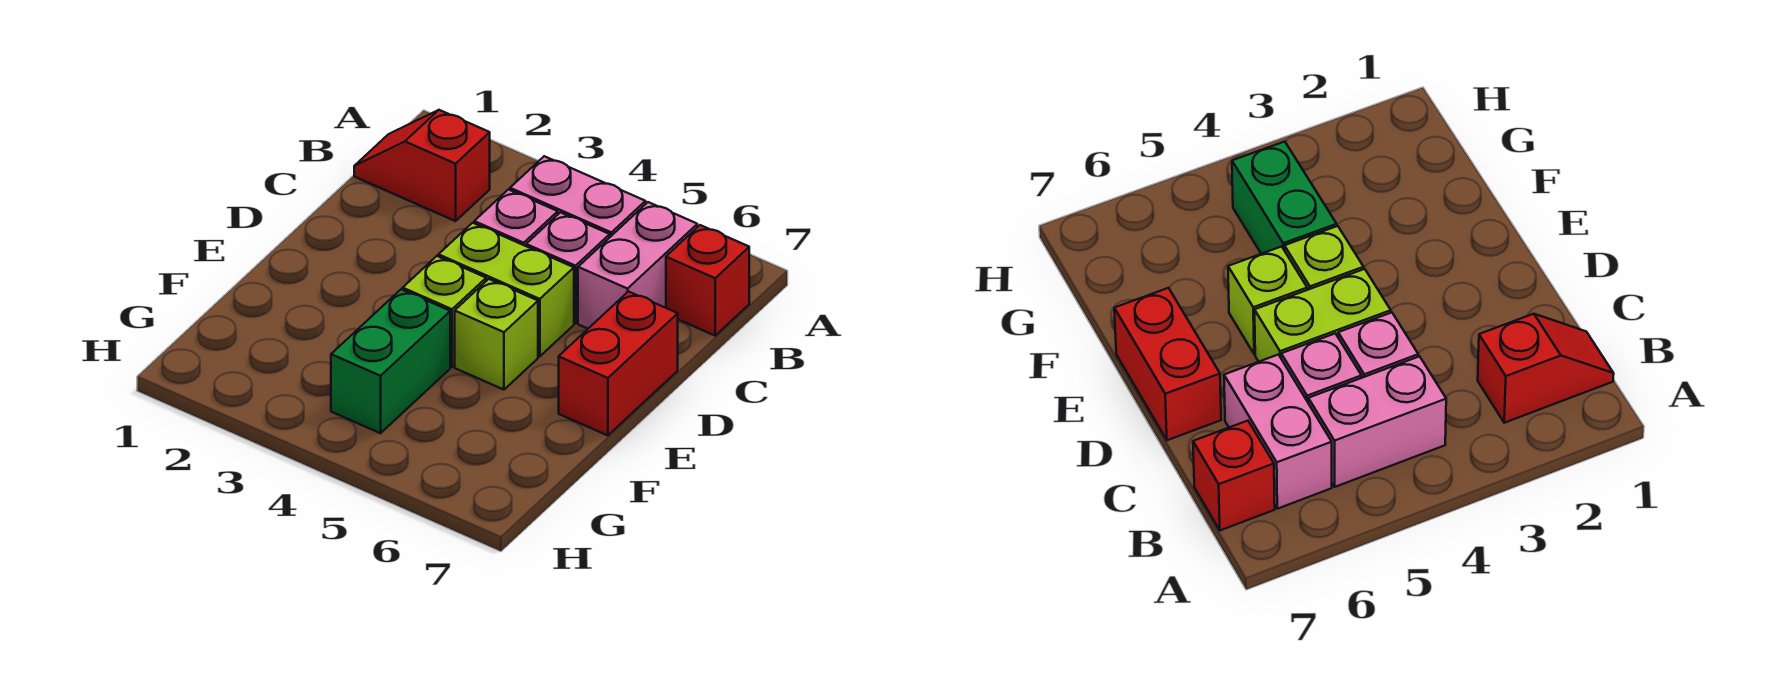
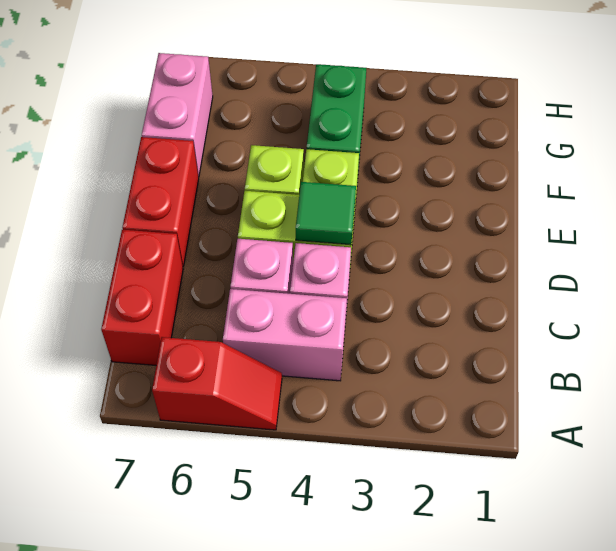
red slope B1:B2 level 1 top 2 -> red slope A5:A6 level 1 top 6
pink brick B6:C6 level 1 -> pink brick F7:G7 level 1
red brick B7 level 1 -> red brick B7:C7 level 1
none -> green tile D4 level 2

